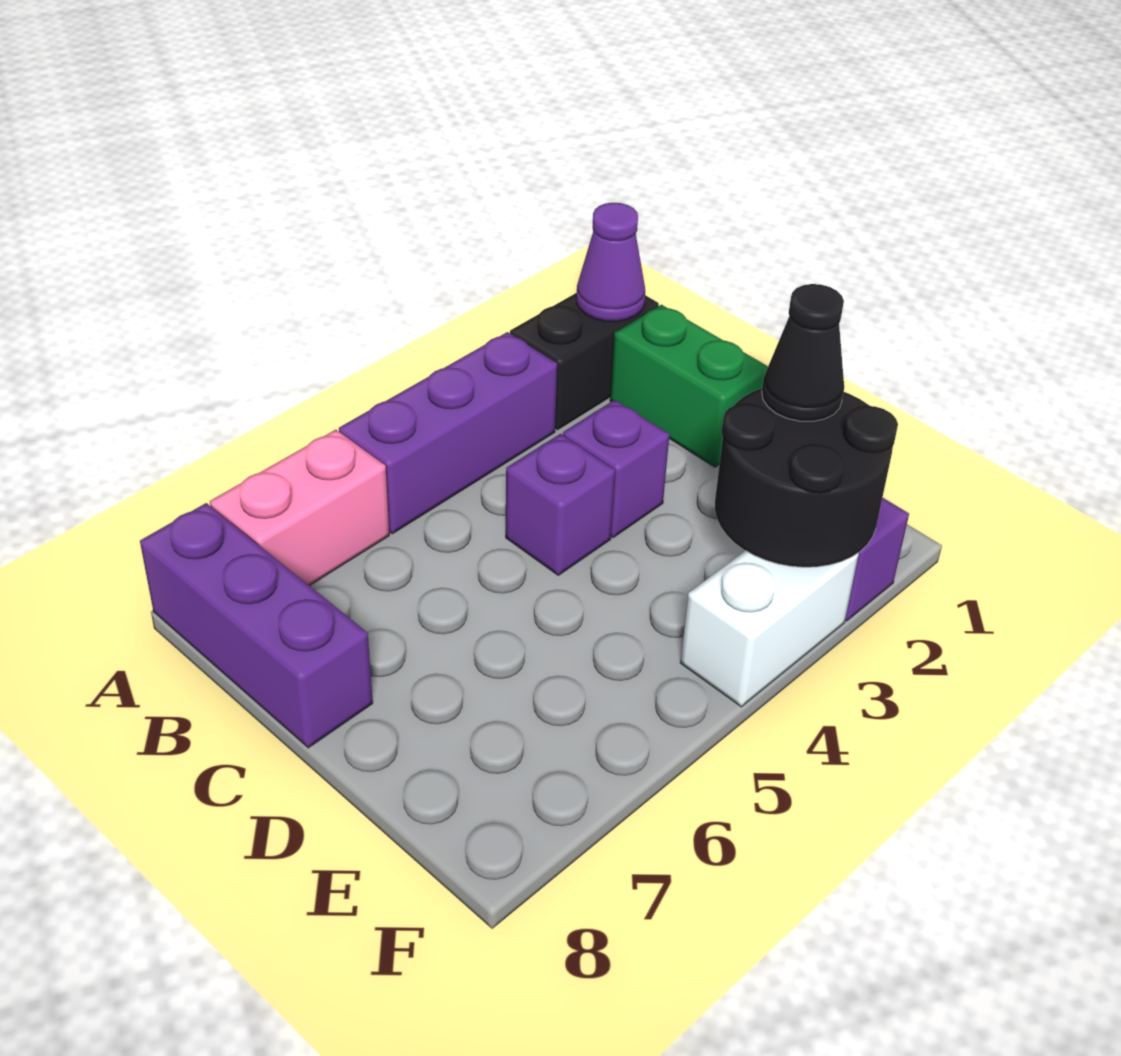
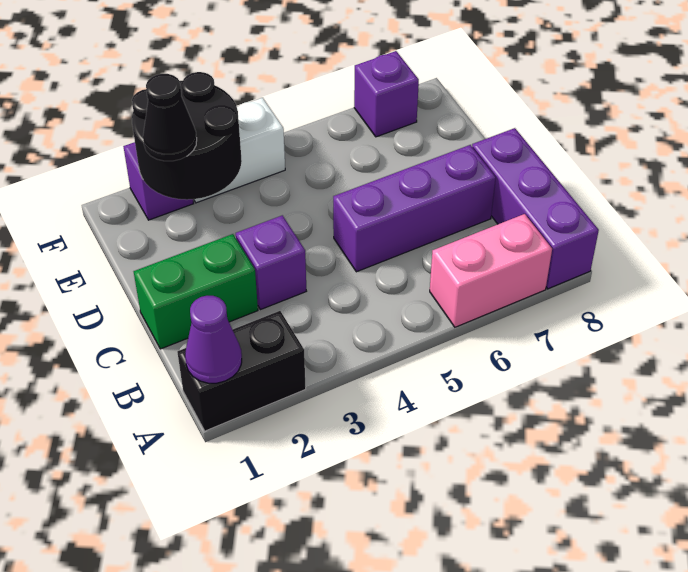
purple brick A3:A5 level 1 -> purple brick C5:C7 level 1
green brick B1:C1 level 1 -> green brick C1:C2 level 1
purple brick C4 level 1 -> purple brick F7 level 1

